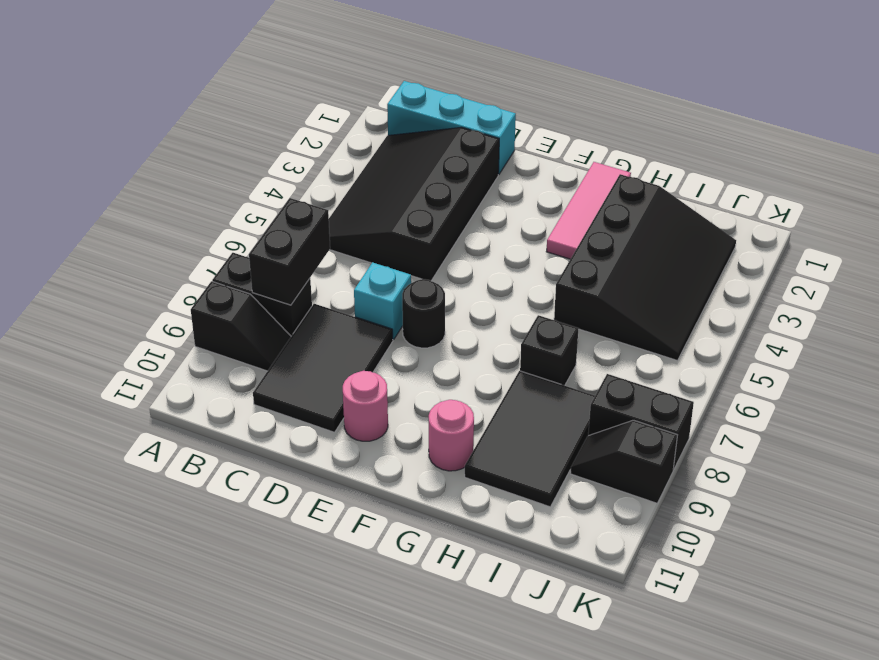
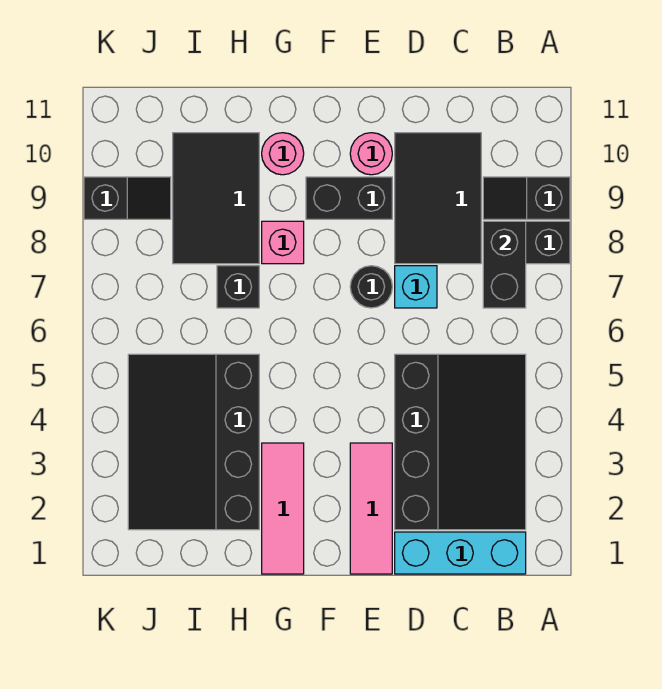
none -> pink tile E1:E3 level 1
none -> pink brick G8 level 1
black brick J8:K8 level 1 -> black brick E9:F9 level 1

